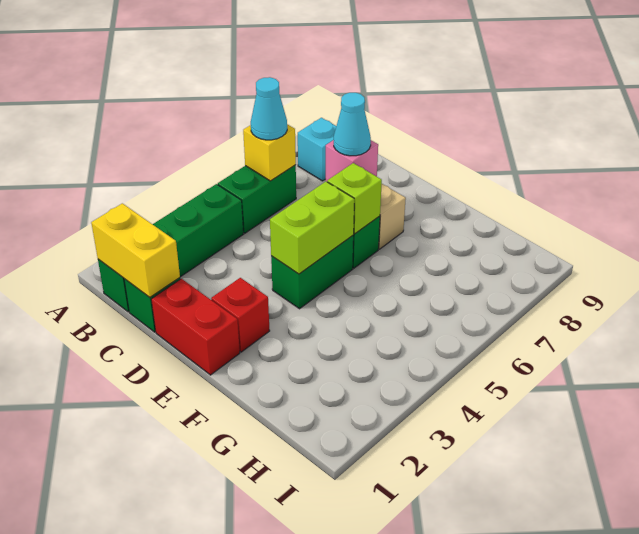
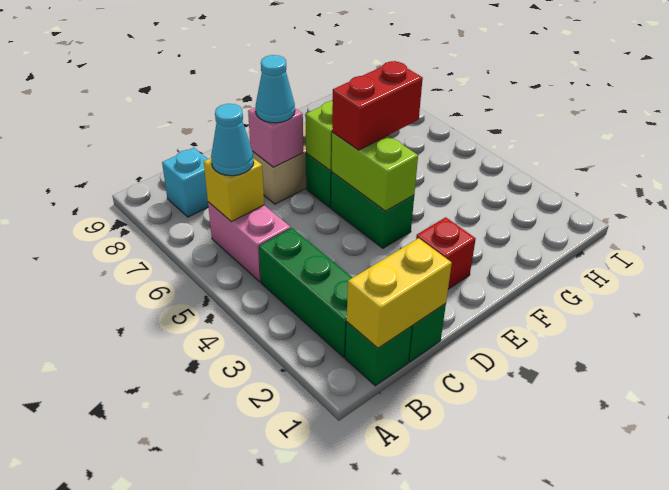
green brick B5:B6 level 1 -> pink brick B5:B6 level 1
red brick D1:E1 level 1 -> red brick E5:F5 level 3

